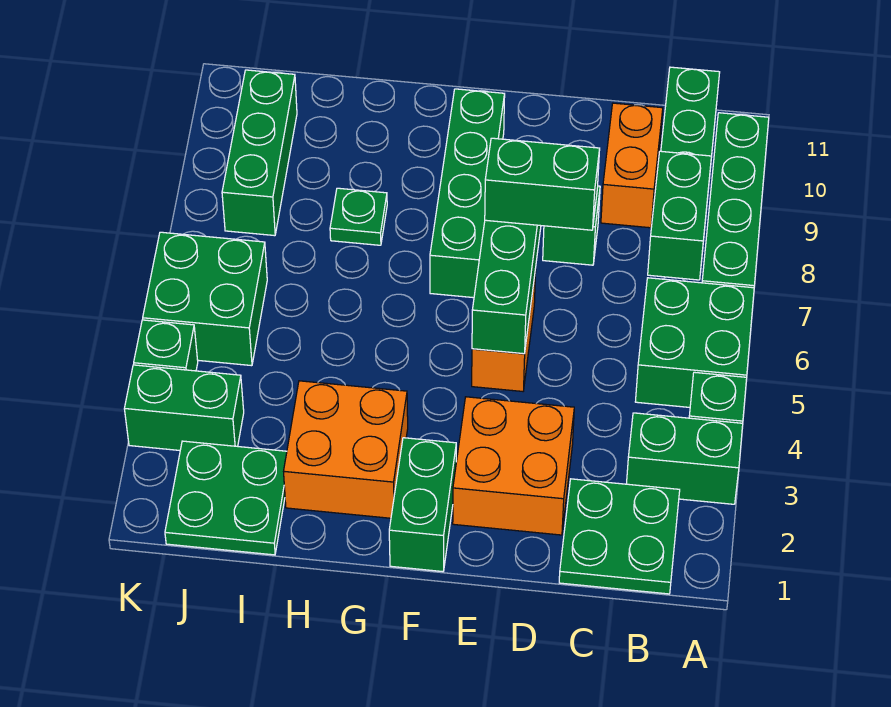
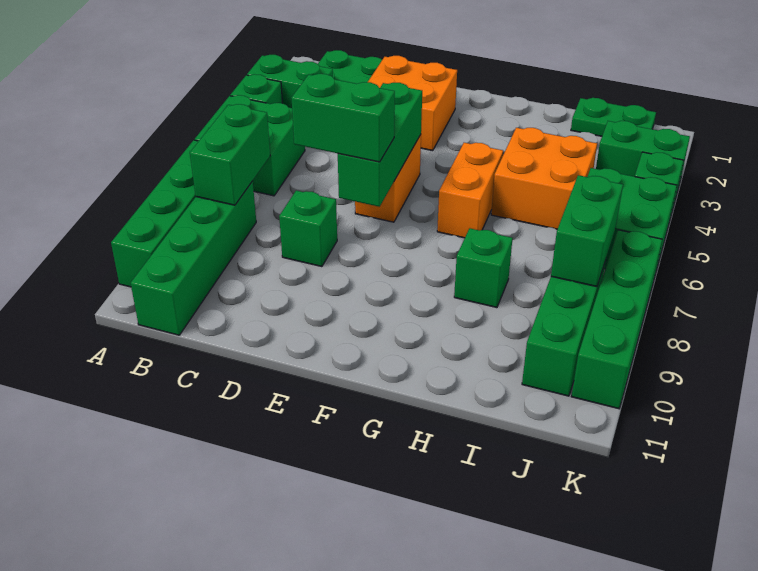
orange brick C9:C10 level 1 -> orange brick G5:G6 level 1
green brick F1:F2 level 1 -> green brick J7:J8 level 2
green brick F7:F10 level 1 -> green brick K7:K10 level 1
orange brick G2:H3 level 1 -> orange brick H4:I5 level 1
green plate H8 level 1 -> green brick H8 level 1
green plate I1:J2 level 1 -> green plate I1:J1 level 1

